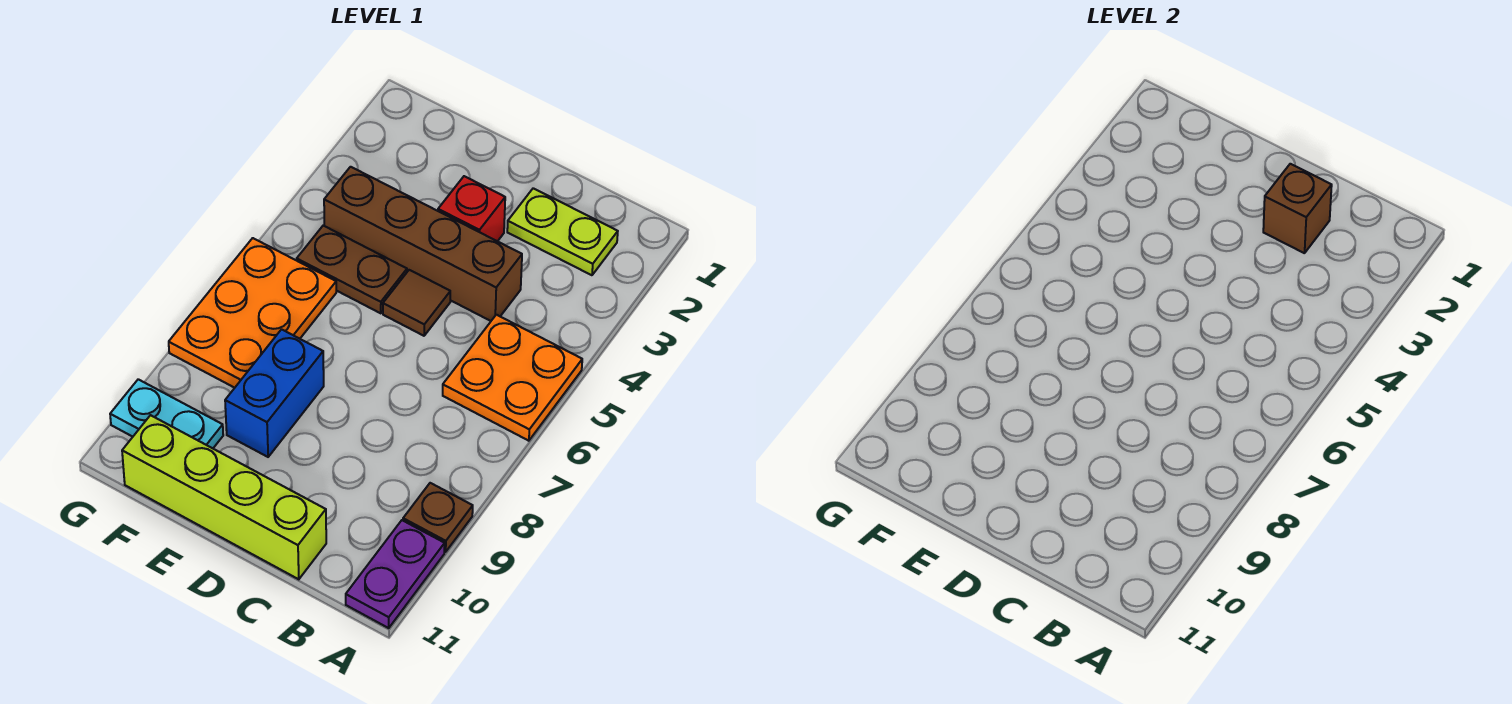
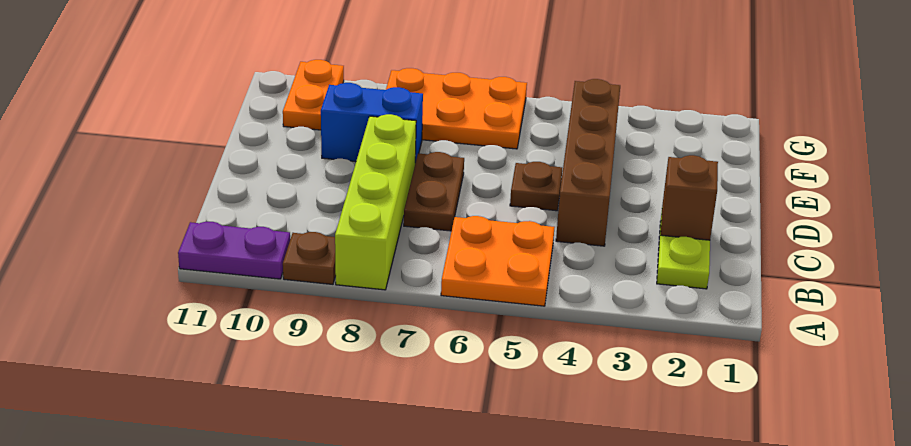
lime brick C11:F11 level 1 -> lime brick A8:D8 level 1
red brick D3 level 1 -> none
brown tile D5 level 1 -> brown plate D5 level 1
brown plate E5:F5 level 1 -> brown plate C7:D7 level 1
cyan plate F10:G10 level 1 -> orange plate F10:G10 level 1

